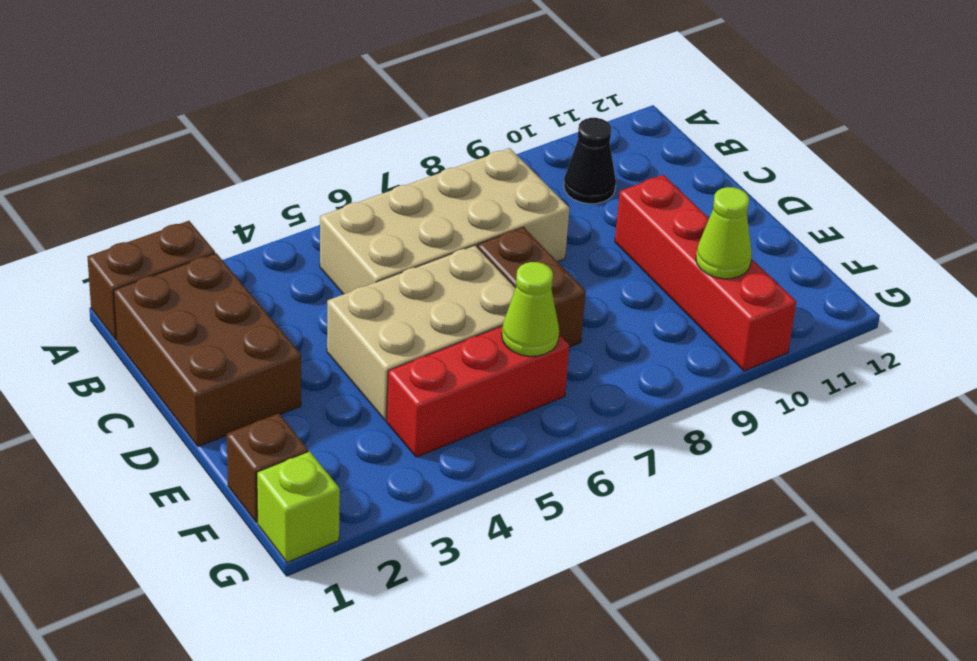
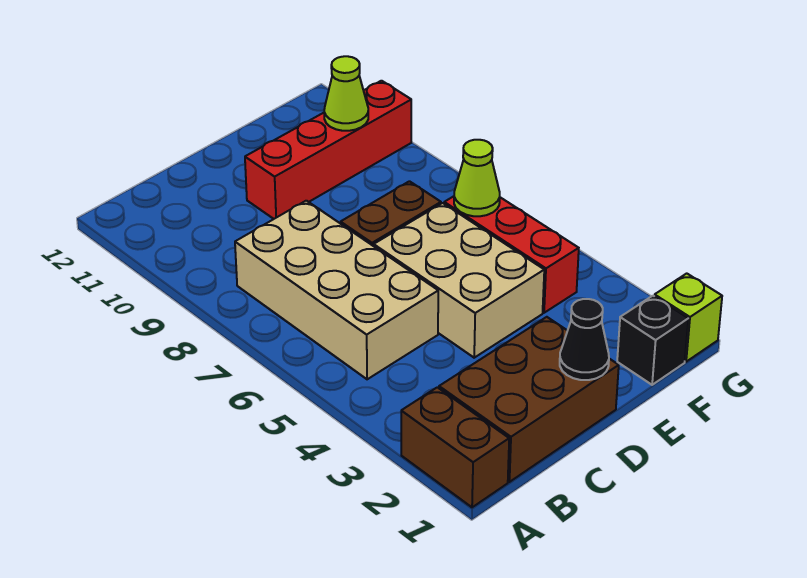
black cone B10 level 1 -> black cone D1 level 2
brown brick F1 level 1 -> black brick F1 level 1

